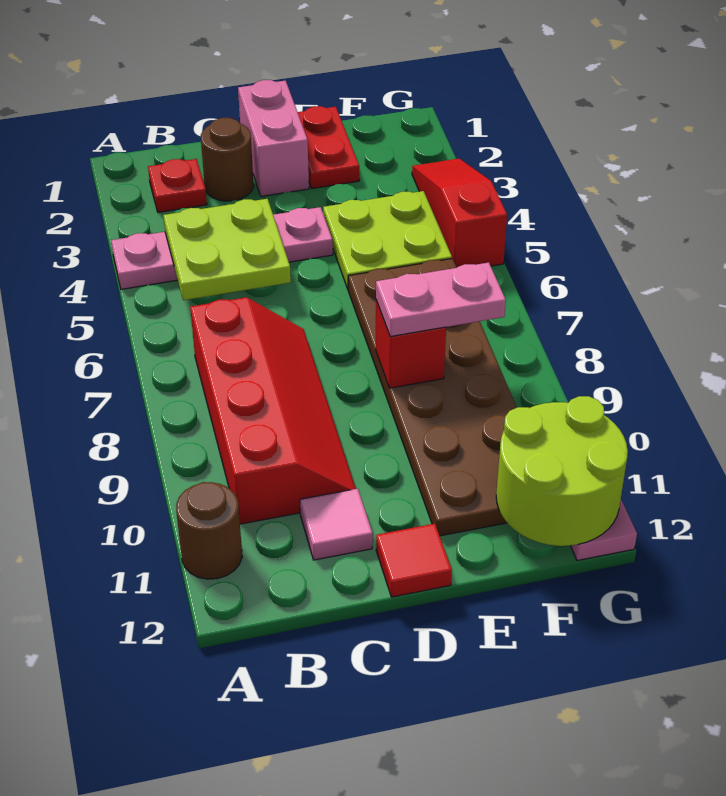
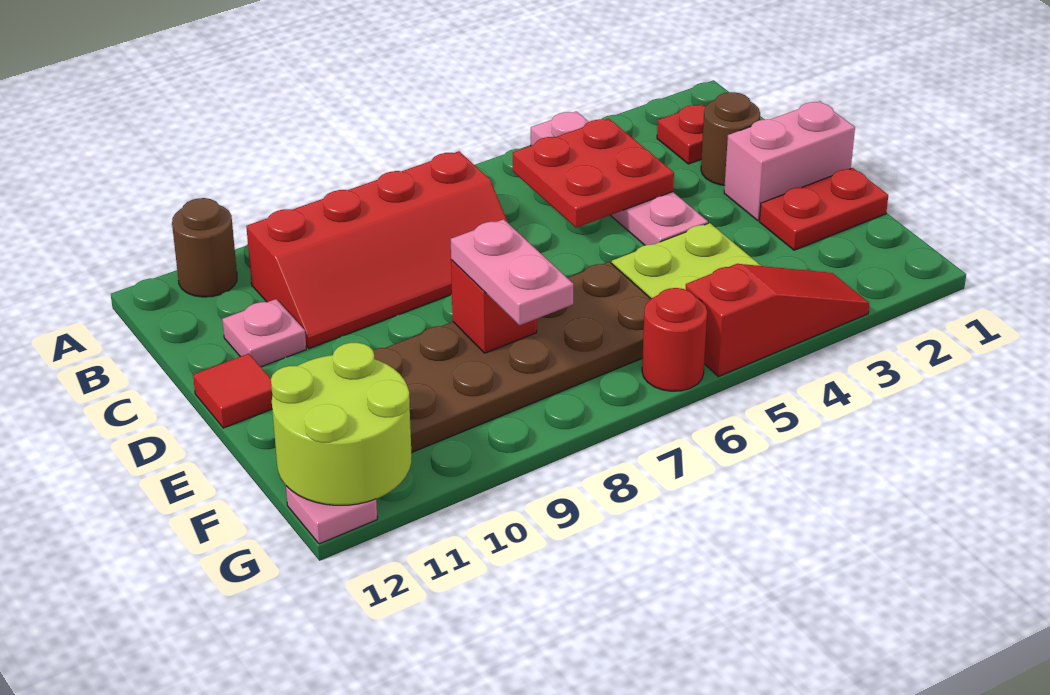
lime plate B4:C5 level 2 -> red plate B4:C5 level 2
pink tile C11 level 1 -> pink plate C11 level 1
none -> red round brick G6 level 1

